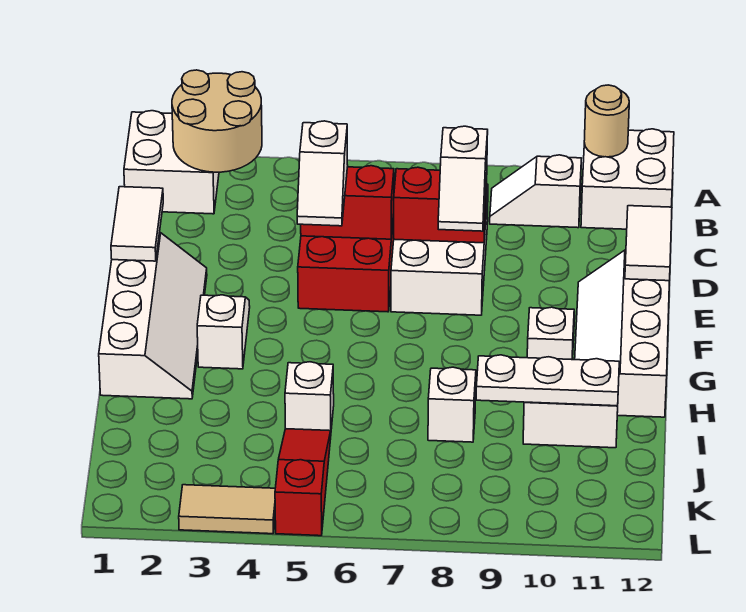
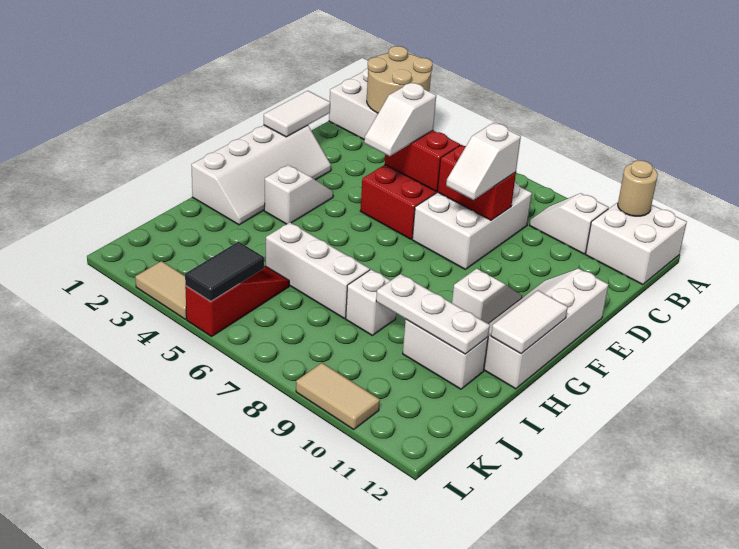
white tile D12:E12 level 2 -> white tile G12:H12 level 2
white brick I5 level 1 -> white brick I5:I7 level 1
none -> black tile K5:L5 level 2
none -> tan tile L9:L10 level 1

